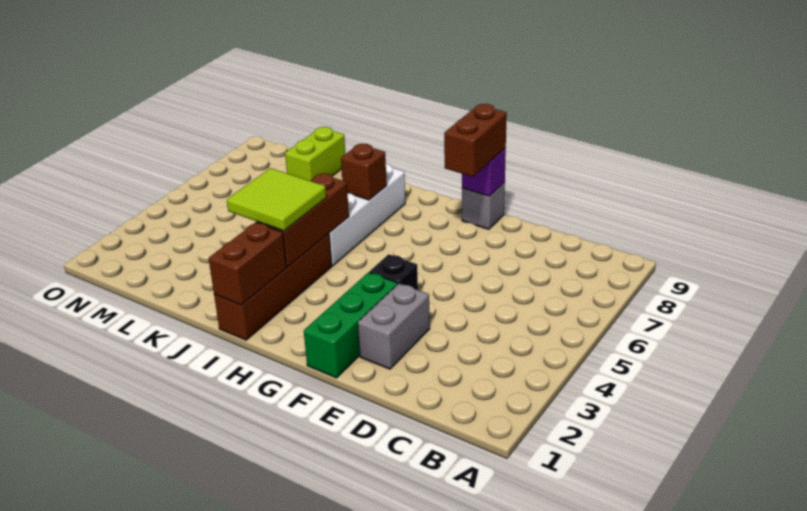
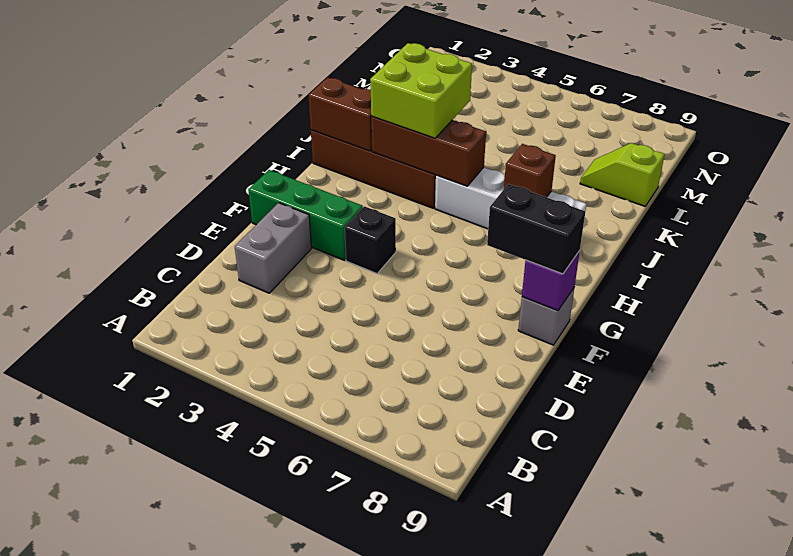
grey brick E2:E3 level 1 -> grey brick D2:E2 level 1
brown brick F8:F9 level 3 -> black brick F8:F9 level 3
lime tile I3:J4 level 3 -> lime brick I3:J4 level 3
lime brick L8:L9 level 1 -> lime slope L8:L9 level 1 top 9

